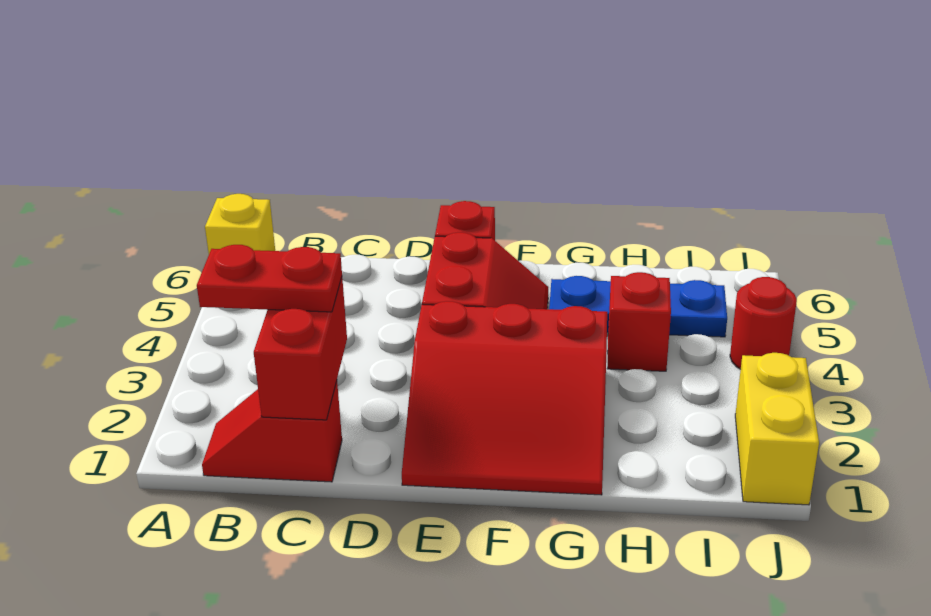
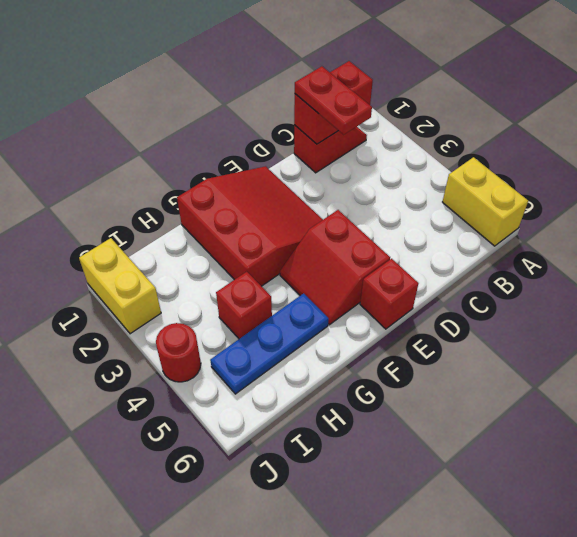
yellow brick A6 level 1 -> yellow brick A5:A6 level 1
red plate B2:C2 level 3 -> red plate C1:C2 level 3
red brick C1:C2 level 2 -> red brick B1:C1 level 2
red slope E1:G3 level 1 top 3 -> red slope E1:G3 level 1 top G

